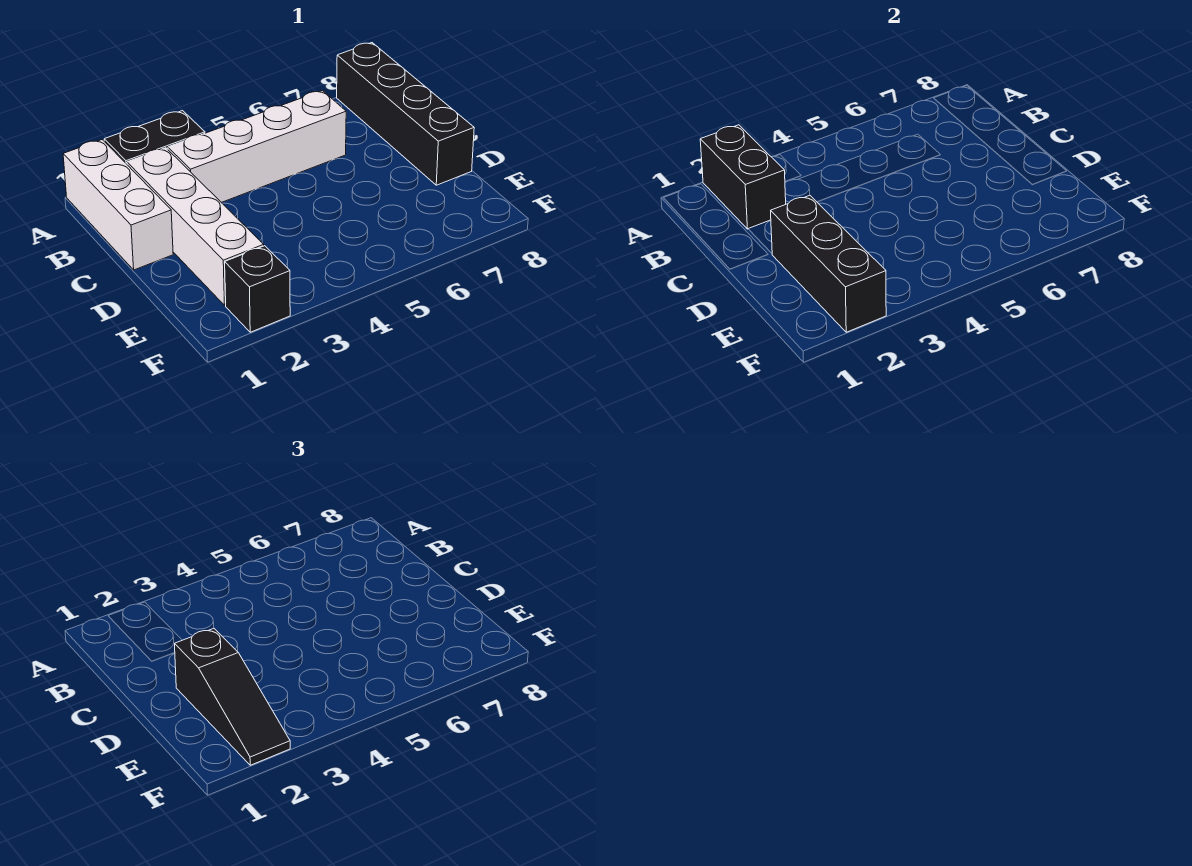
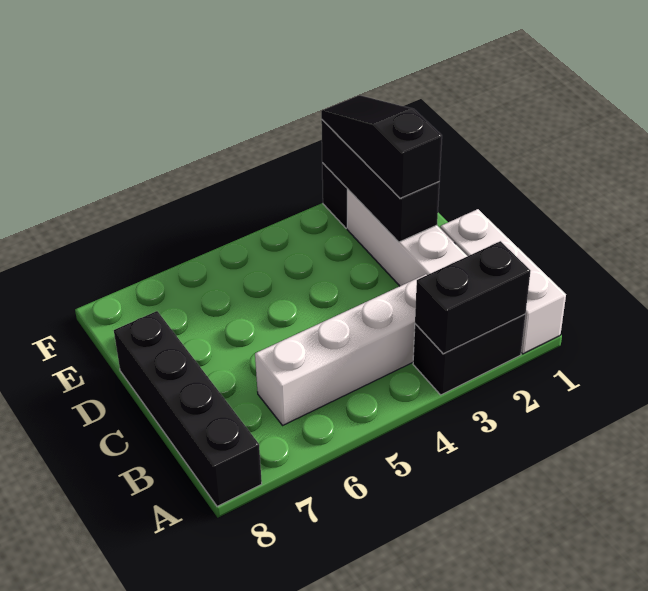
black brick A2:B2 level 2 -> black brick A2:A3 level 2

